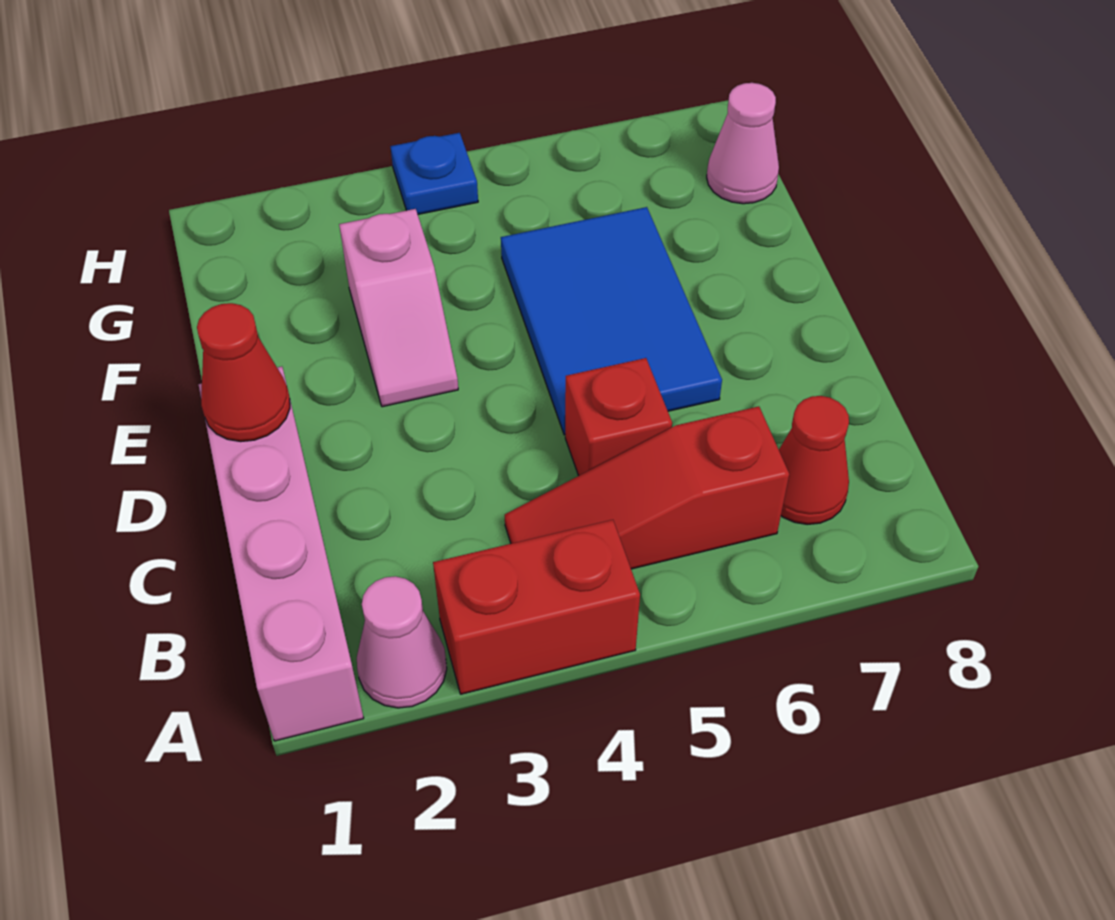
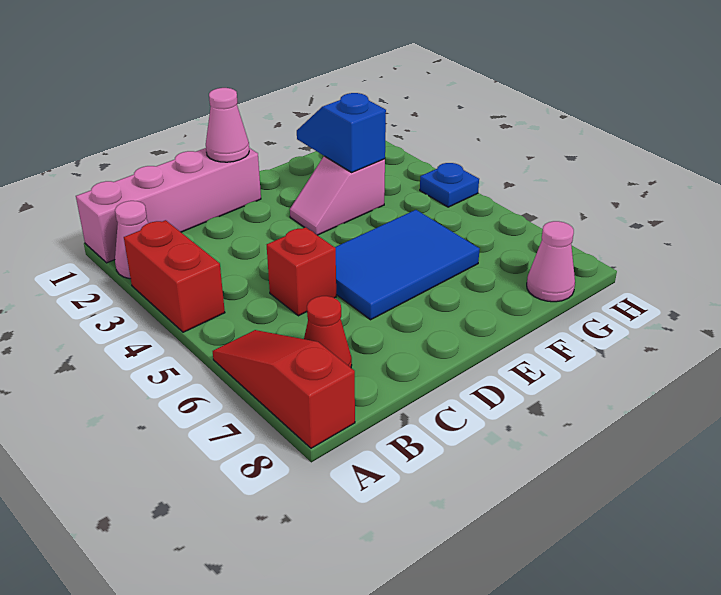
red slope B4:B6 level 1 top 6 -> red slope A6:A8 level 1 top 8
red cone D1 level 2 -> pink cone D1 level 2
none -> blue slope F2:F3 level 2 top 3

